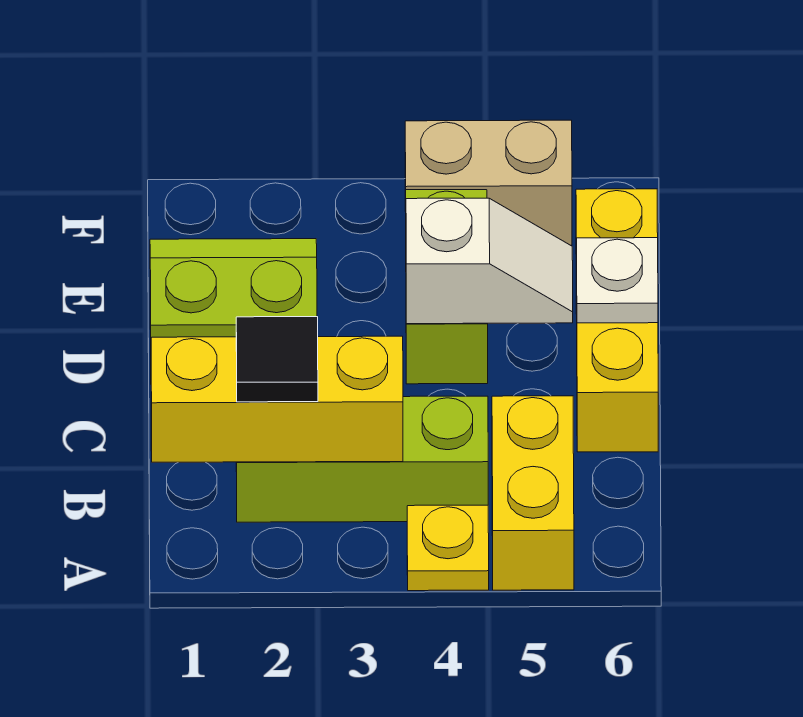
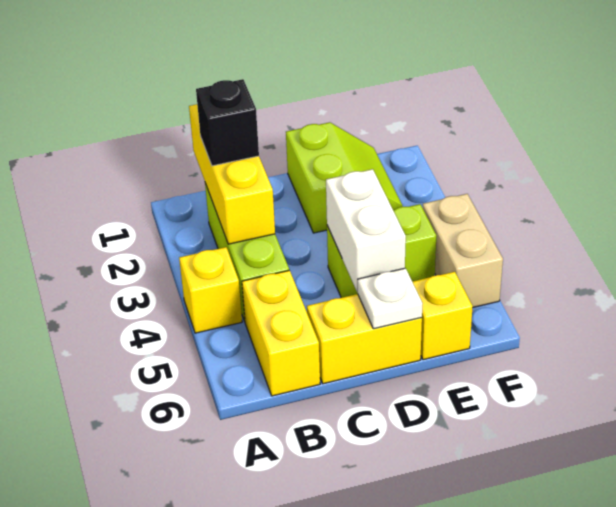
yellow plate A4 level 1 -> yellow brick A4 level 1
yellow brick A5:B5 level 1 -> yellow brick B5:B6 level 1
black tile B2 level 3 -> black brick B2 level 3
white slope D4:D5 level 2 top 4 -> white brick D4:D5 level 2

